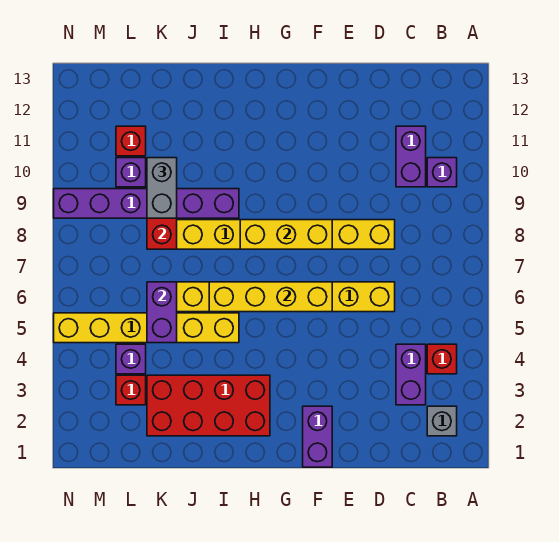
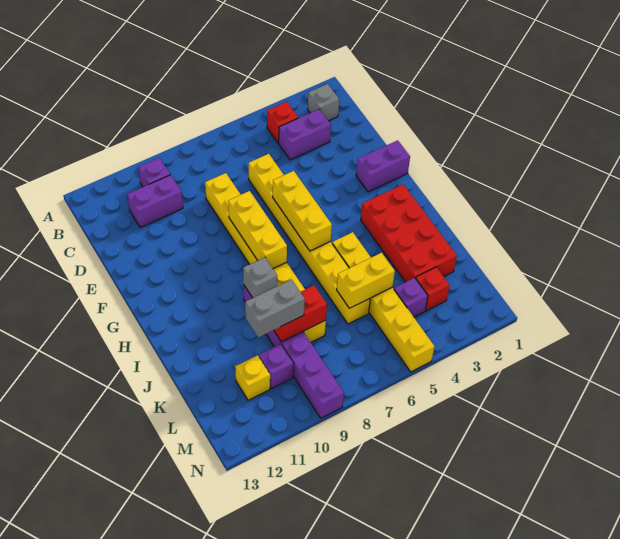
yellow brick F6:I6 level 2 -> yellow brick F6:H6 level 2
none -> grey brick I9 level 2
purple brick K5:K6 level 2 -> yellow brick K5:K6 level 2
red brick L11 level 1 -> yellow brick L11 level 1

